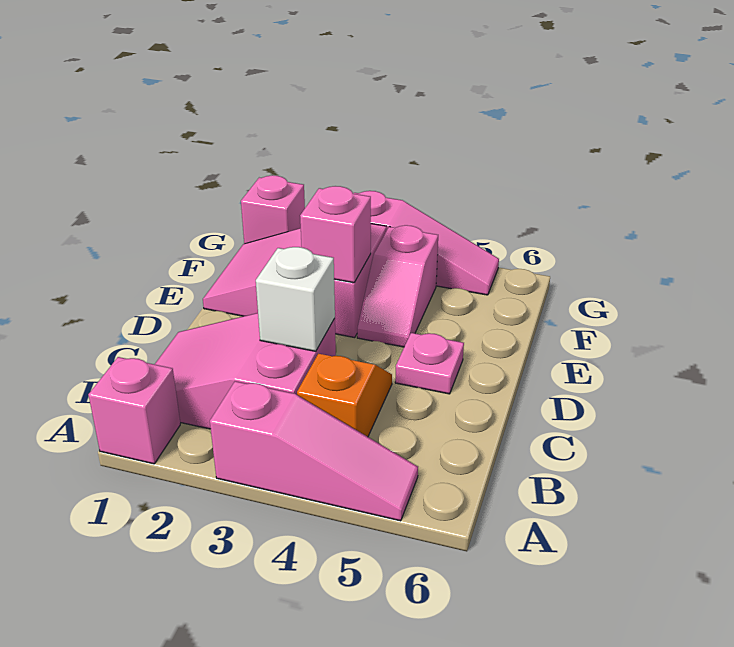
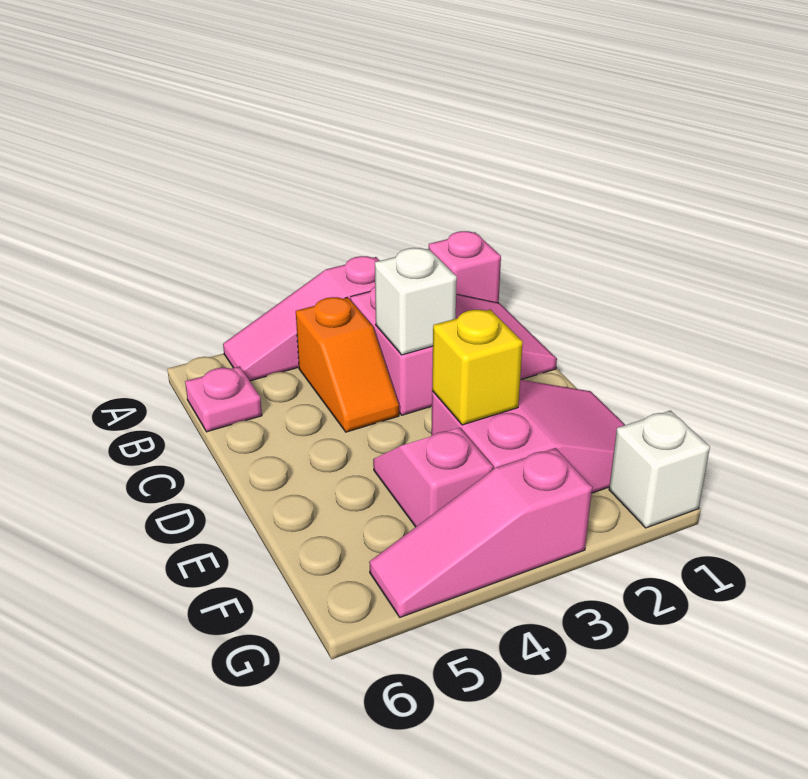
pink plate D5 level 1 -> pink plate B6 level 1
pink brick E3 level 2 -> yellow brick E3 level 2
pink brick G1 level 1 -> white brick G1 level 1

